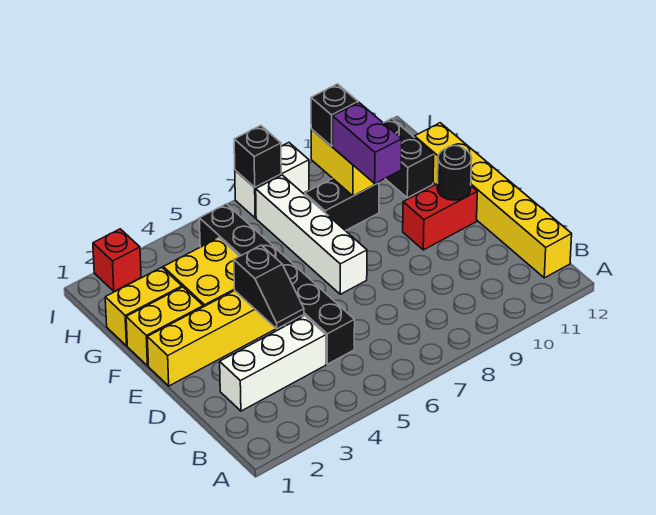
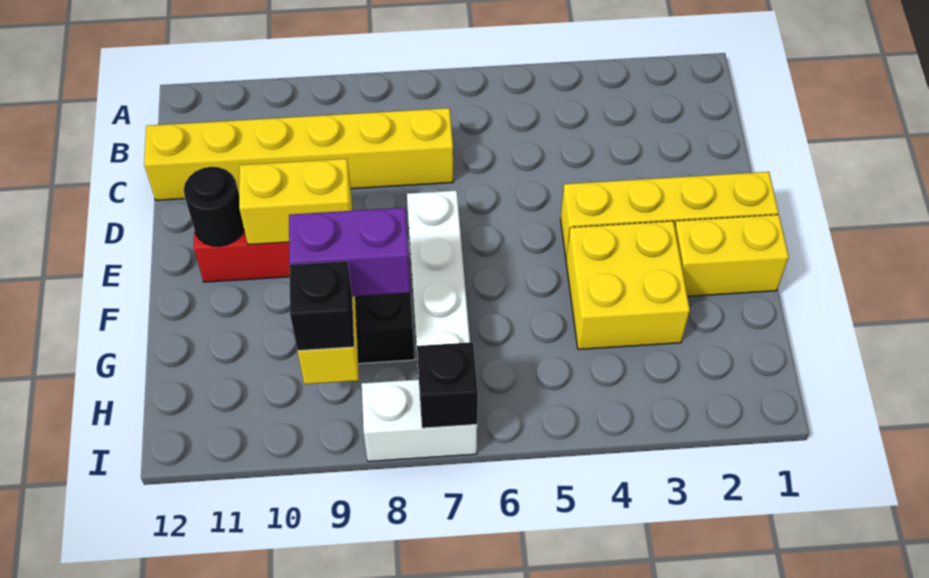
yellow brick B12:G12 level 1 -> yellow brick C7:C12 level 1
white brick C2:C4 level 1 -> none
black brick C5:H5 level 1 -> none
black slope D4:E4 level 2 top E -> none
purple brick F9:G9 level 3 -> purple brick G8:G9 level 3
yellow brick G1:G2 level 1 -> yellow brick E9:E10 level 2
black brick G11:H11 level 1 -> none
red brick I2 level 1 -> none

